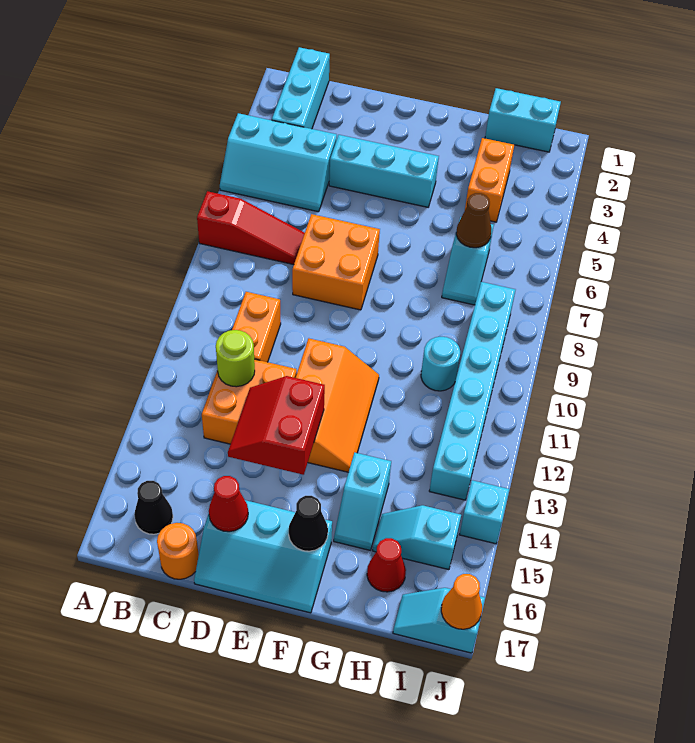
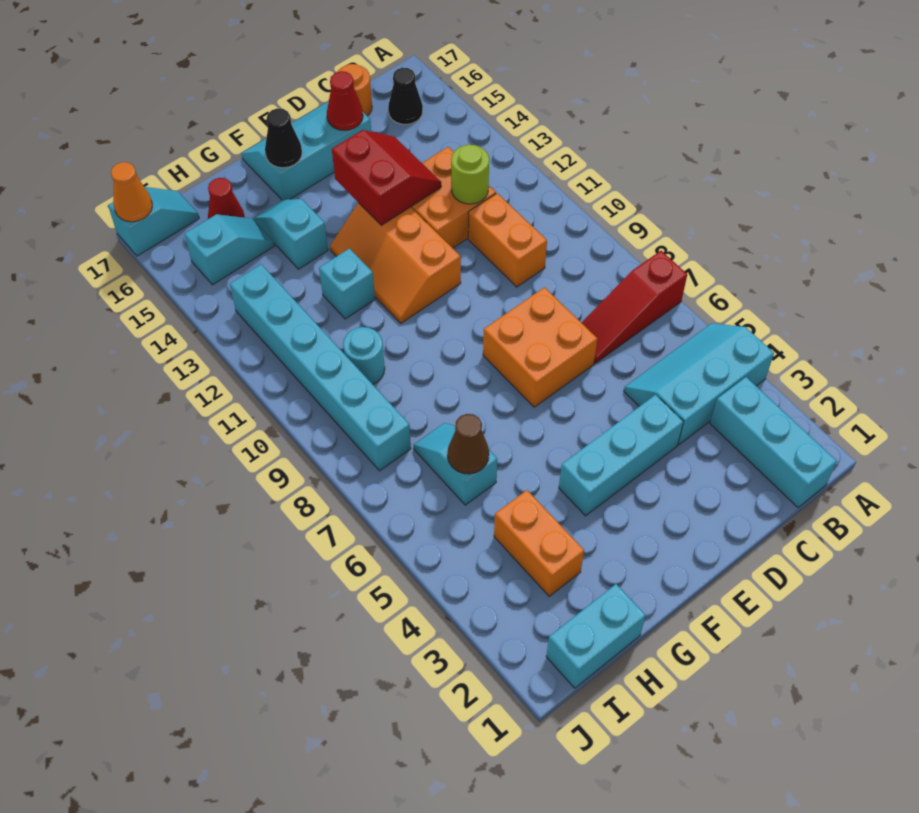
cyan brick J14 level 1 -> cyan brick G12 level 1

